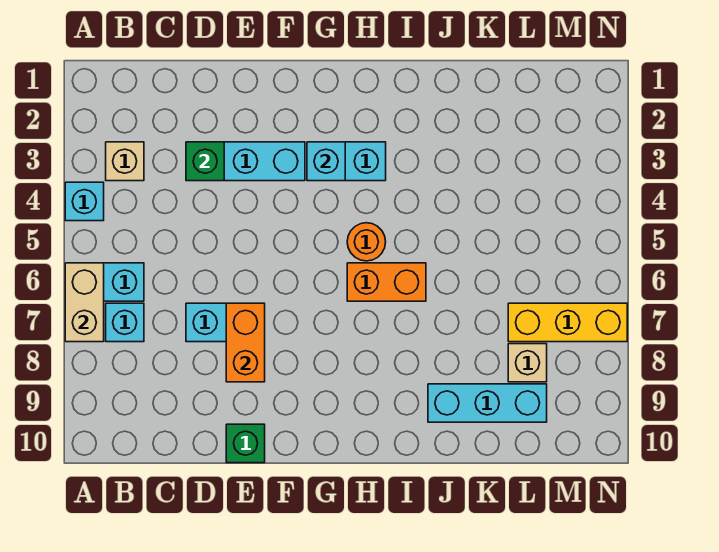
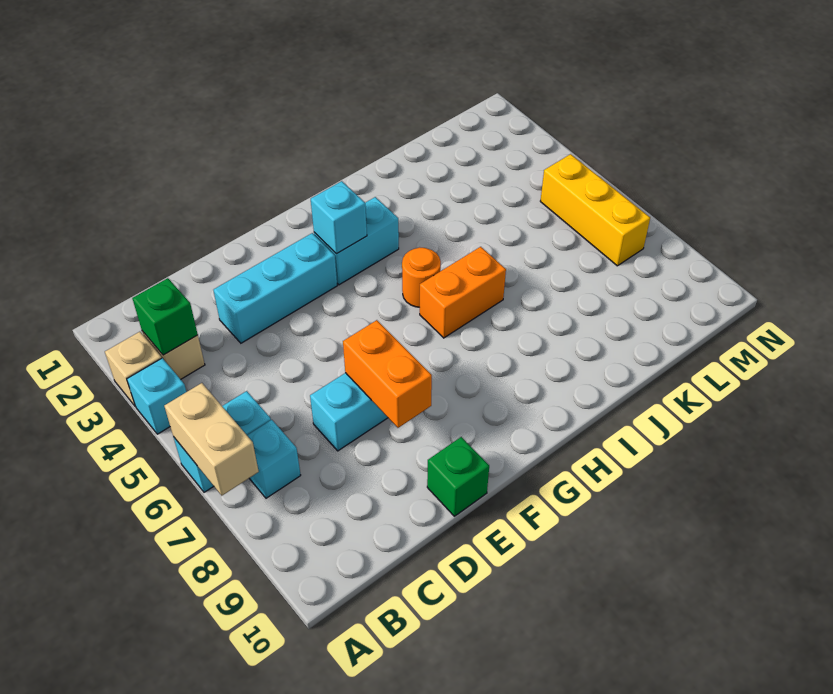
green brick D3 level 2 -> green brick B3 level 2
cyan brick J9:L9 level 1 -> none
yellow brick L7:N7 level 1 -> yellow brick M5:M7 level 1
tan brick L8 level 1 -> tan brick A3 level 1

